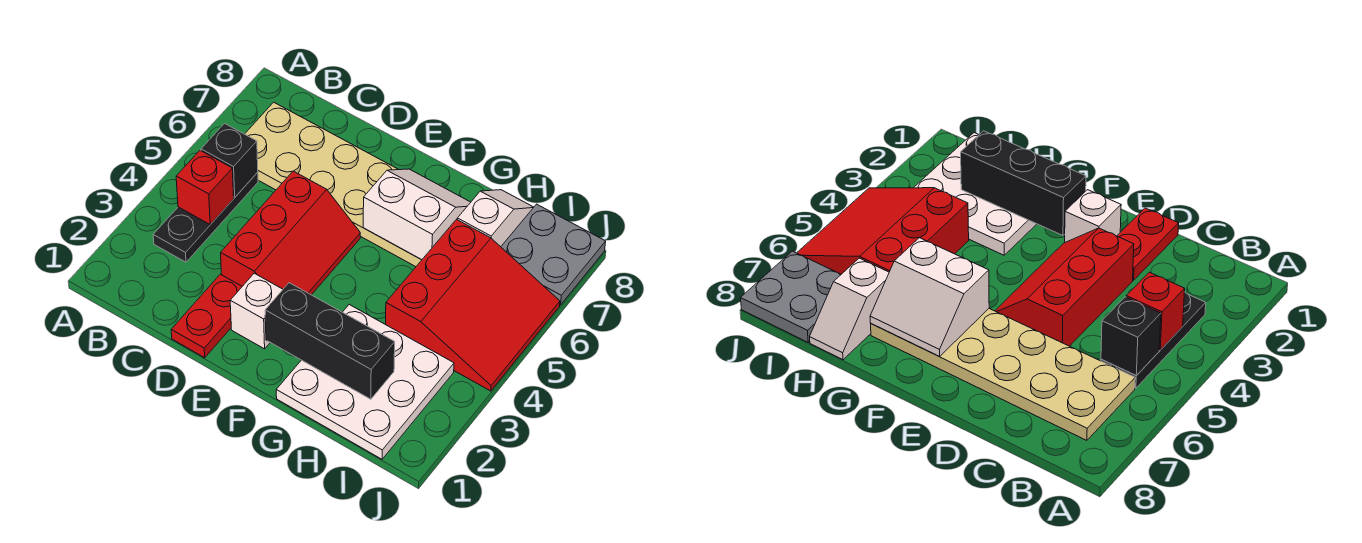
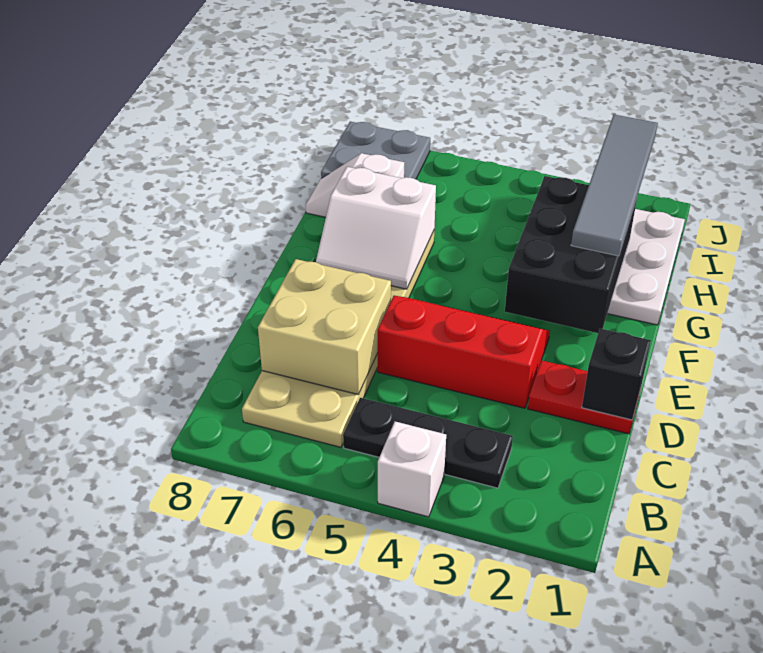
red brick B4 level 2 -> none
black brick B5 level 2 -> black brick D1 level 2
none -> tan brick C6:D7 level 2
white brick E2 level 1 -> white brick A4 level 1
black brick F2:H2 level 2 -> black brick F2:H3 level 2
white slope F6:G7 level 2 top 6 -> white slope F6:G7 level 2 top G
none -> grey tile G2:J2 level 3
red slope H4:J6 level 1 top H -> none

